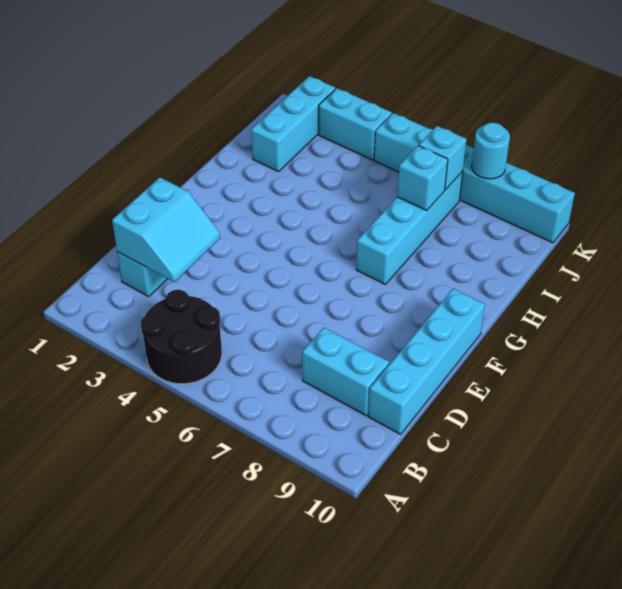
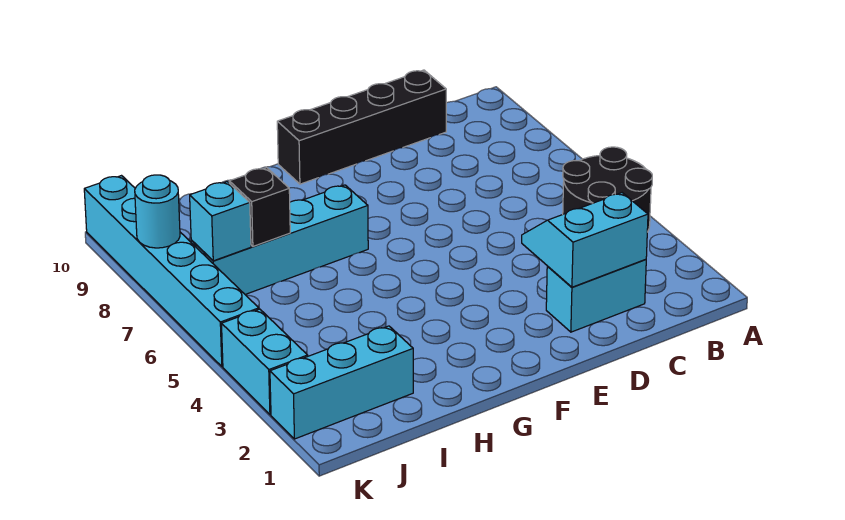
cyan brick C8:C9 level 1 -> none
cyan brick C10:F10 level 1 -> black brick C10:F10 level 1
cyan brick I7 level 2 -> black brick I7 level 2

